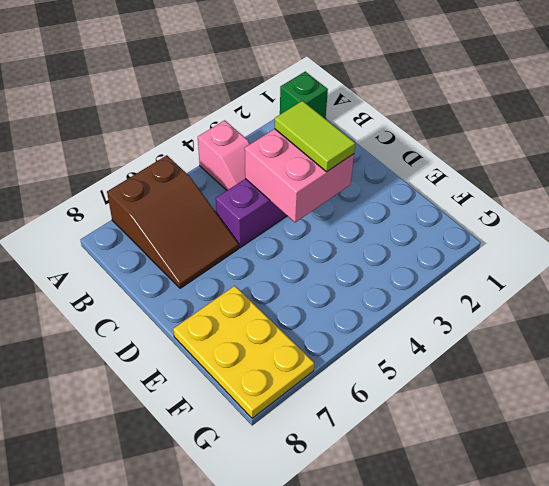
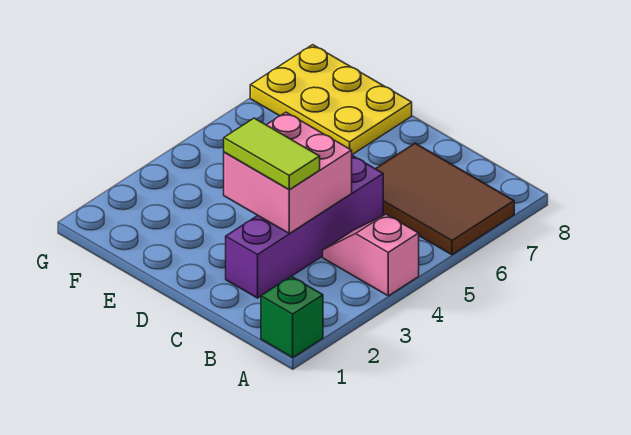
brown slope A6:C7 level 1 top A -> brown tile A6:C7 level 1

